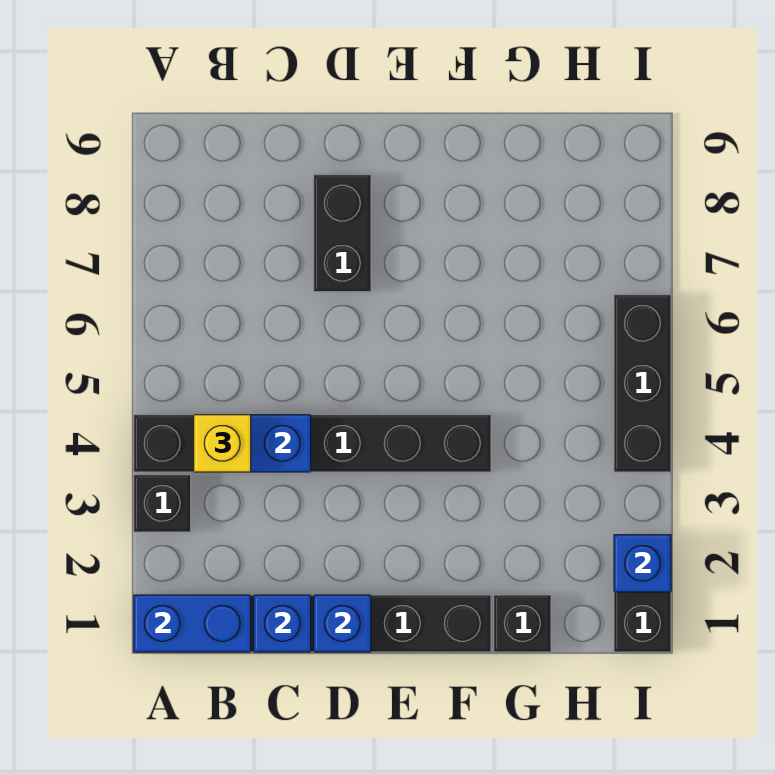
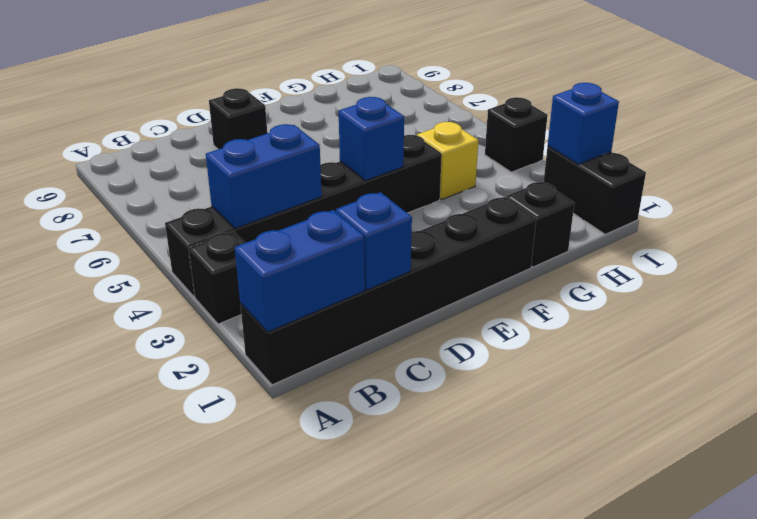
yellow brick B4 level 3 -> yellow brick G4 level 1
blue brick D1 level 2 -> blue brick E4 level 2
black brick D7:D8 level 1 -> black brick D8 level 1
black brick I4:I6 level 1 -> black brick I4 level 1

